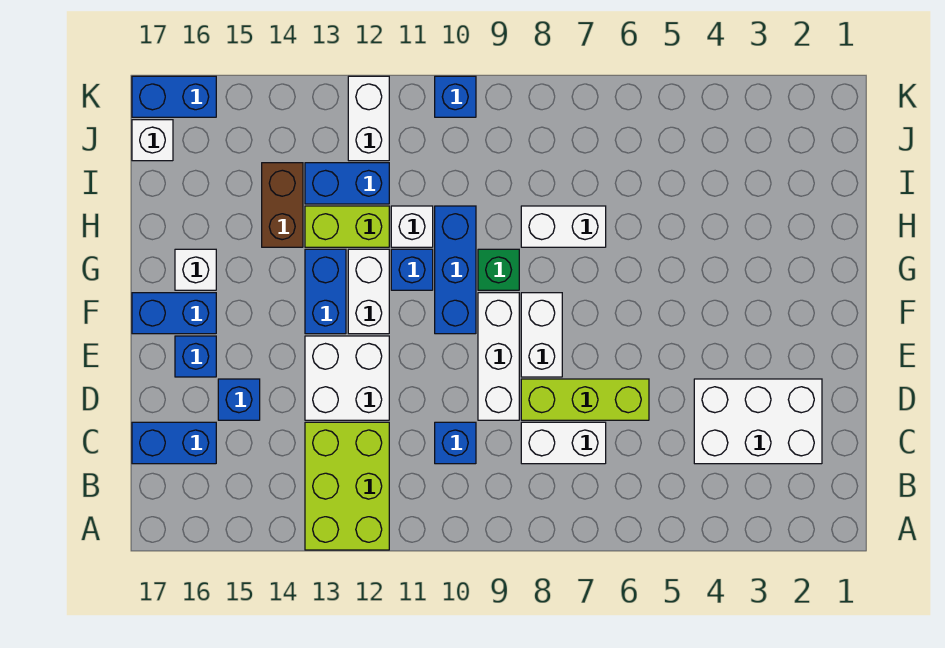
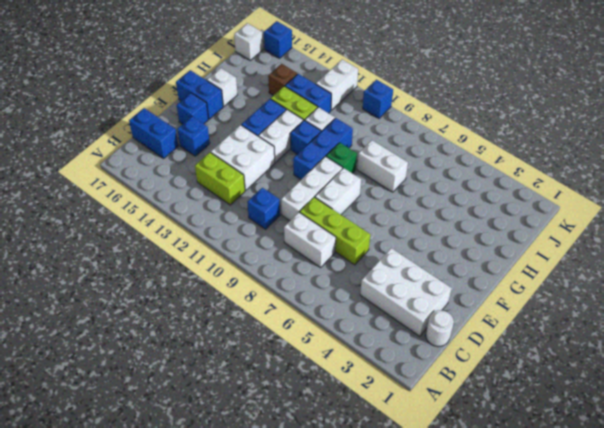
lime brick A12:C13 level 1 -> lime brick C12:C13 level 1
none -> white round brick C1 level 1
brown brick H14:I14 level 1 -> brown brick I14 level 1
blue brick K16:K17 level 1 -> blue brick K16 level 1

